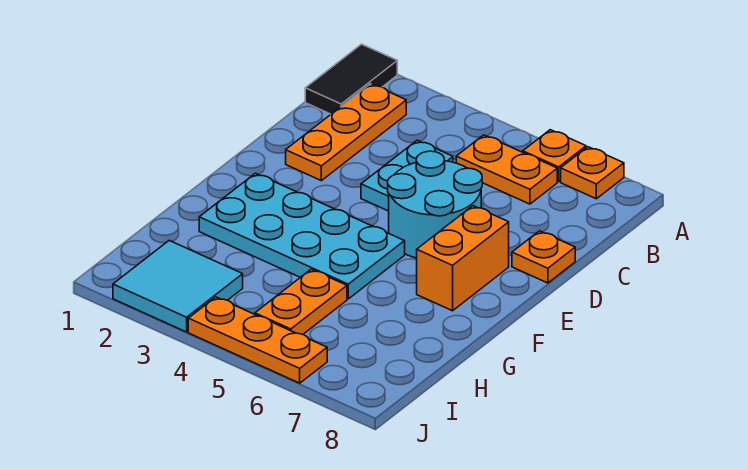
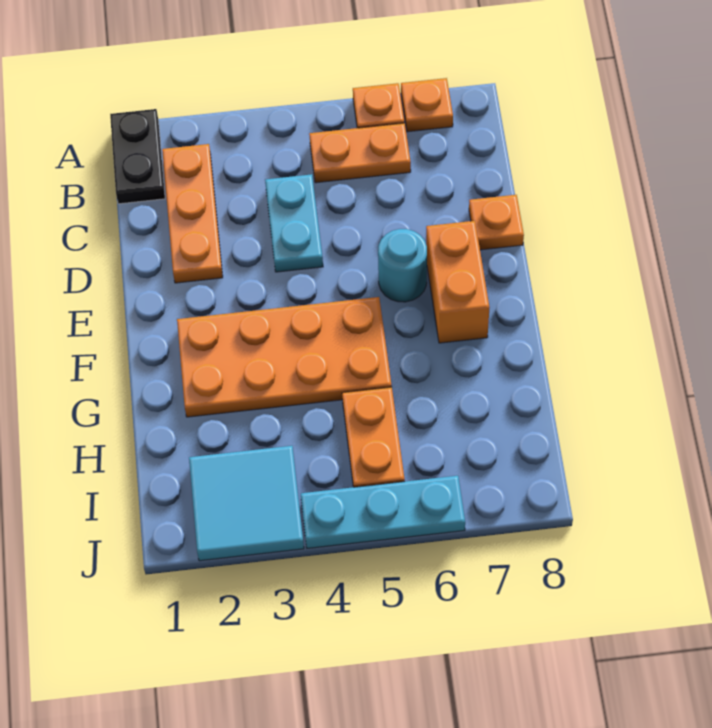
black tile A1:B1 level 1 -> black plate A1:B1 level 1
cyan round brick D5:E6 level 1 -> cyan round brick E6 level 1
cyan plate F2:G5 level 1 -> orange plate F2:G5 level 1
orange plate J4:J6 level 1 -> cyan plate J4:J6 level 1

